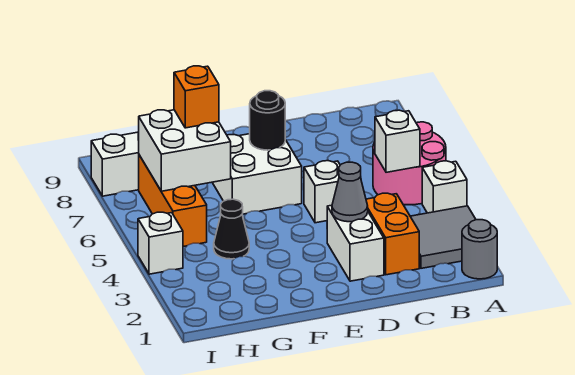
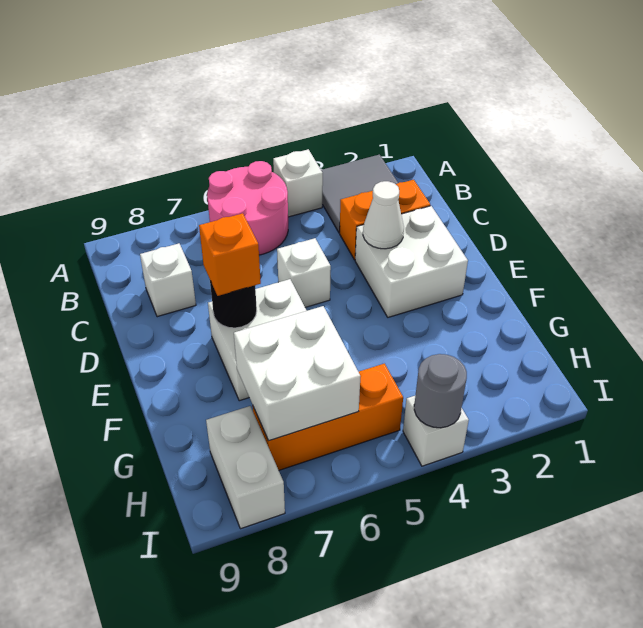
grey round brick A1 level 1 -> grey round brick I4 level 2
white brick B5 level 2 -> white brick C8 level 1
white brick D2:D3 level 1 -> white brick D2:E3 level 1
grey cone D3 level 2 -> white cone D3 level 2
black cone G4 level 1 -> none
orange brick G7 level 3 -> orange brick E7 level 3

